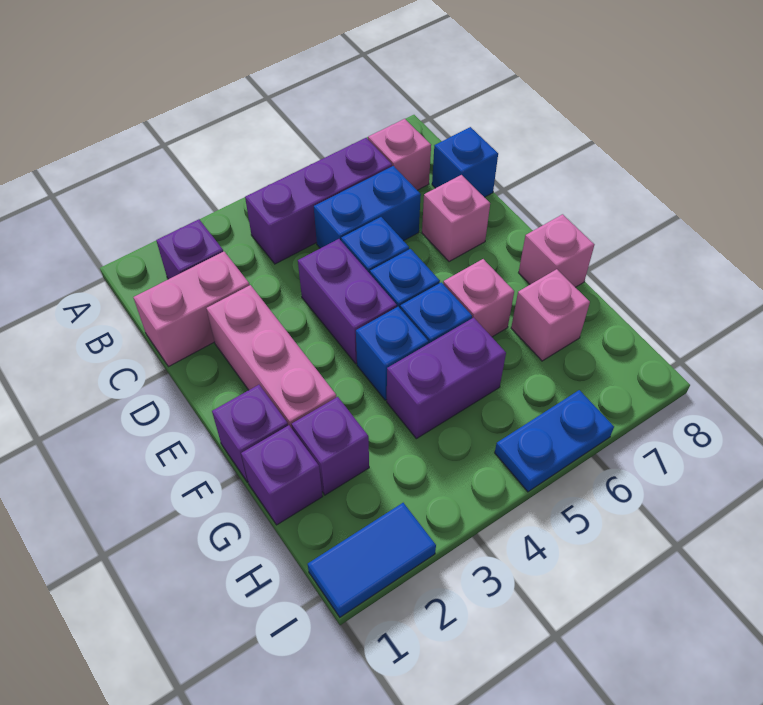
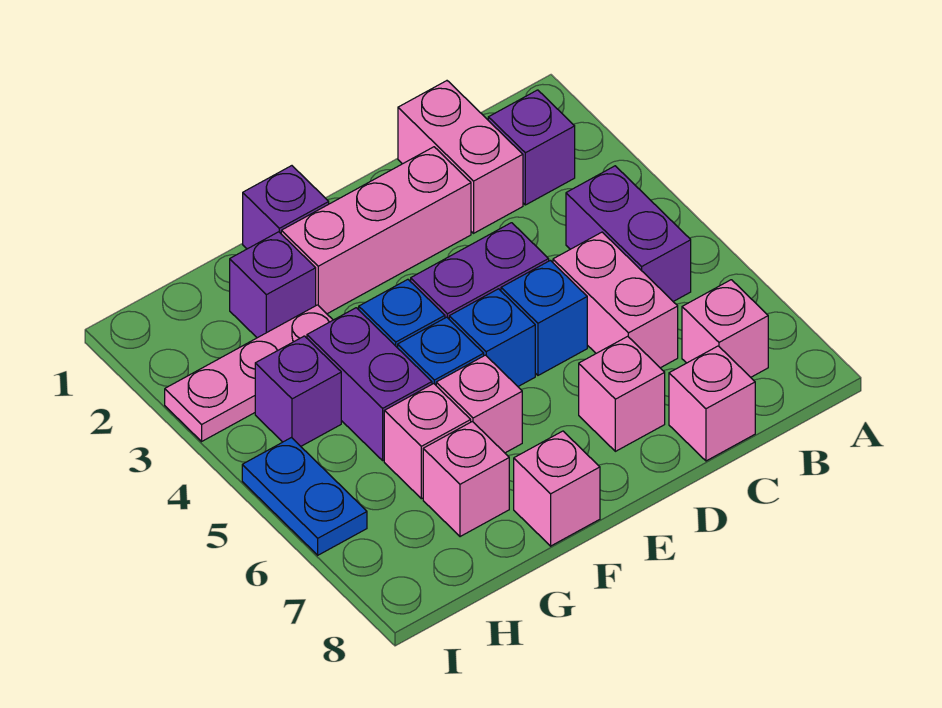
purple brick B4:B6 level 1 -> purple brick B4:B5 level 1
blue brick C5:C6 level 1 -> pink brick C5:C6 level 1
blue brick C8 level 1 -> pink brick C8 level 1
purple brick G1 level 1 -> purple brick H4 level 1
none -> pink plate G3:I3 level 1
none -> pink brick G6 level 1
blue tile I1:I2 level 1 -> none

